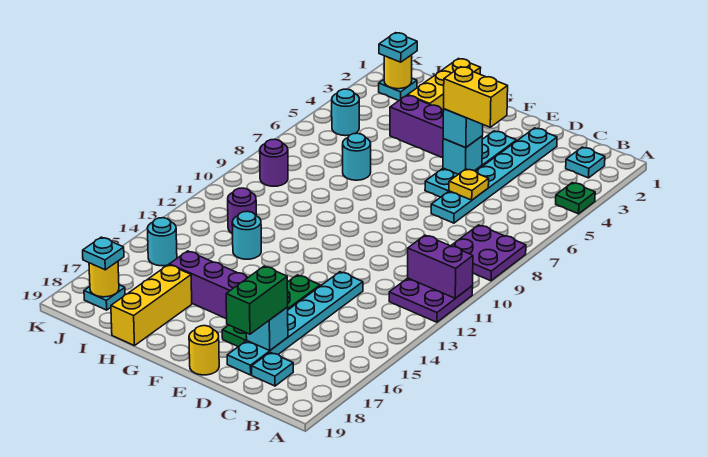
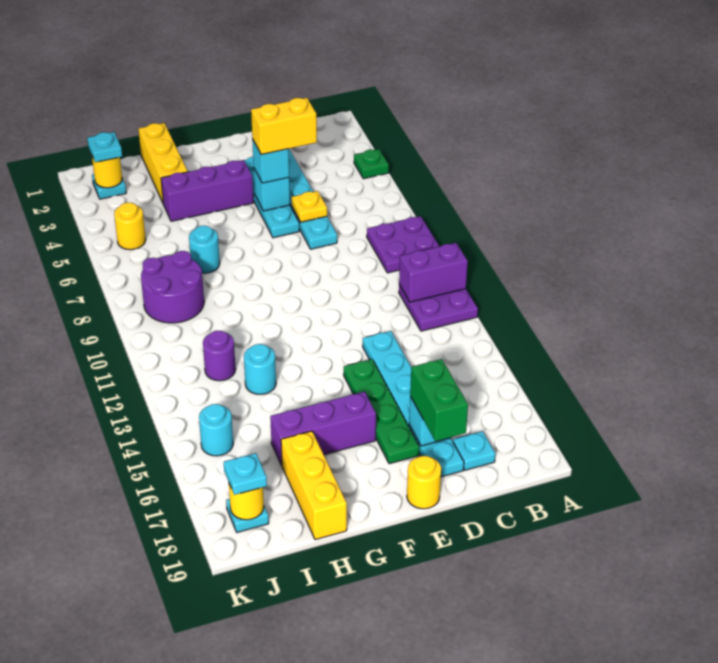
cyan plate B2 level 1 -> none
cyan round brick J5 level 1 -> yellow round brick J5 level 1
purple round brick J9 level 1 -> purple round brick I8:J9 level 1

